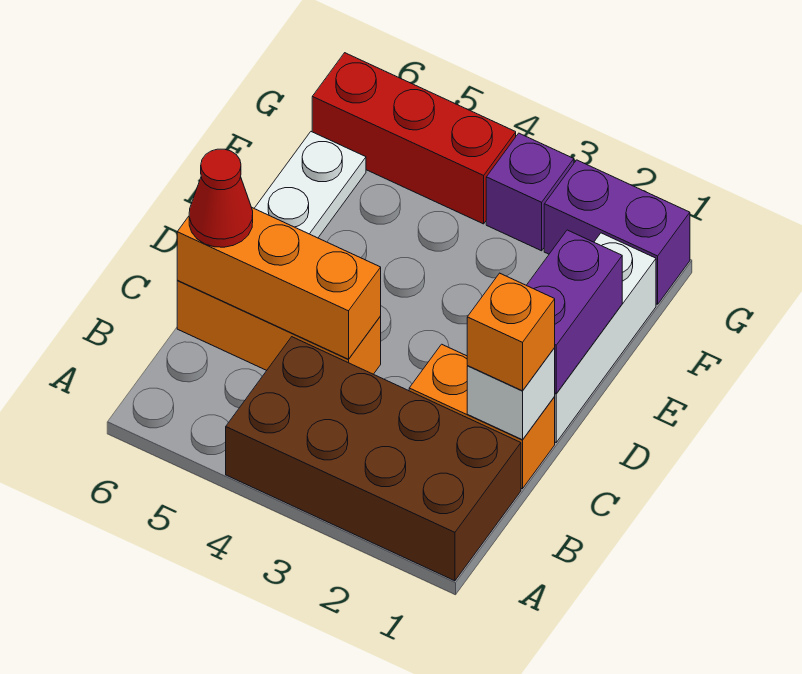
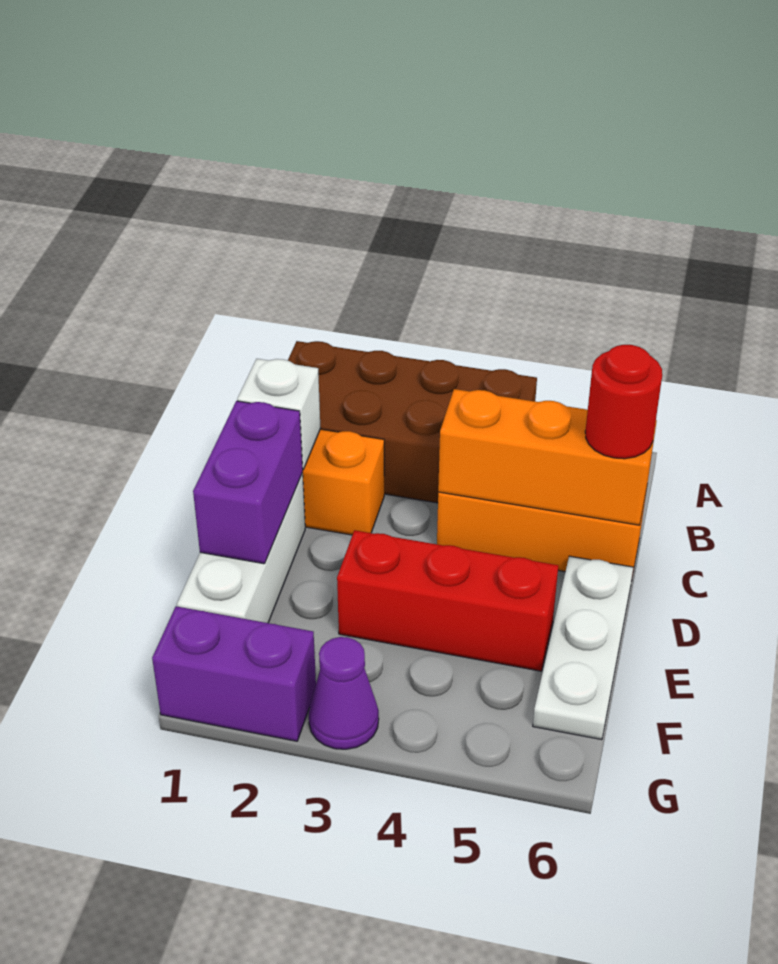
orange brick C1 level 3 -> none
red cone C6 level 3 -> red round brick C6 level 3
purple brick G3 level 1 -> purple cone G3 level 1
red brick G4:G6 level 1 -> red brick E3:E5 level 1

